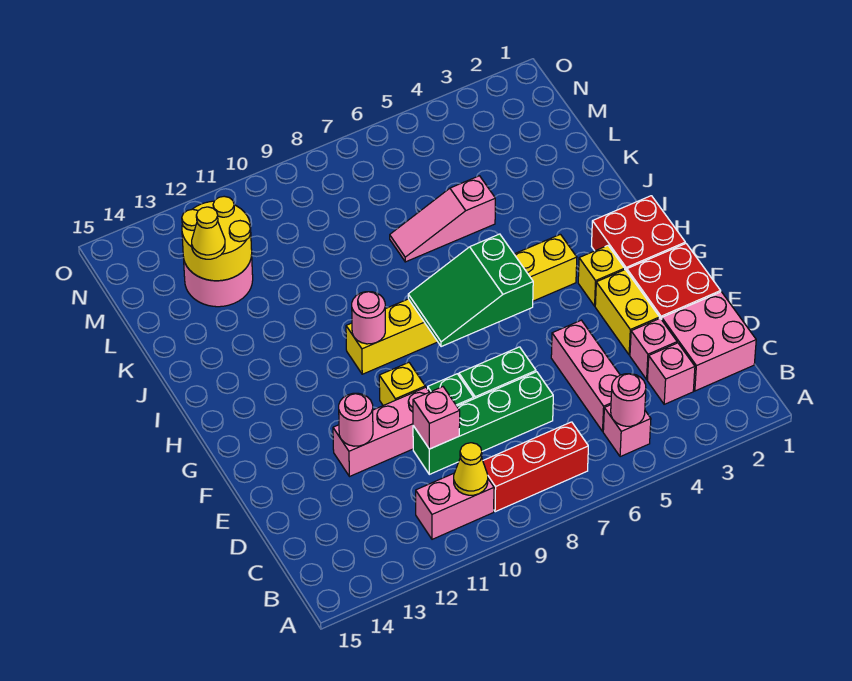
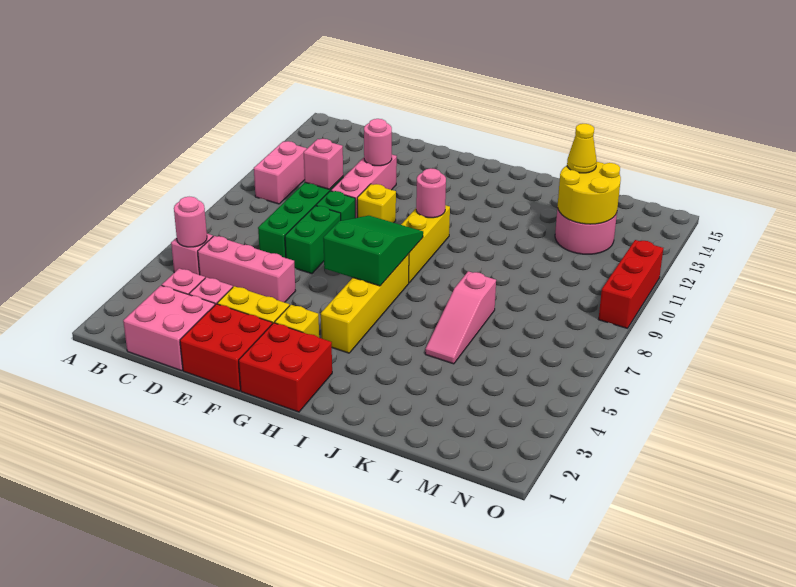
red brick B7:B9 level 1 -> red brick O9:O11 level 1
yellow cone B10 level 2 -> none
pink slope K5:K7 level 1 top 5 -> pink slope K5:K7 level 1 top 7

